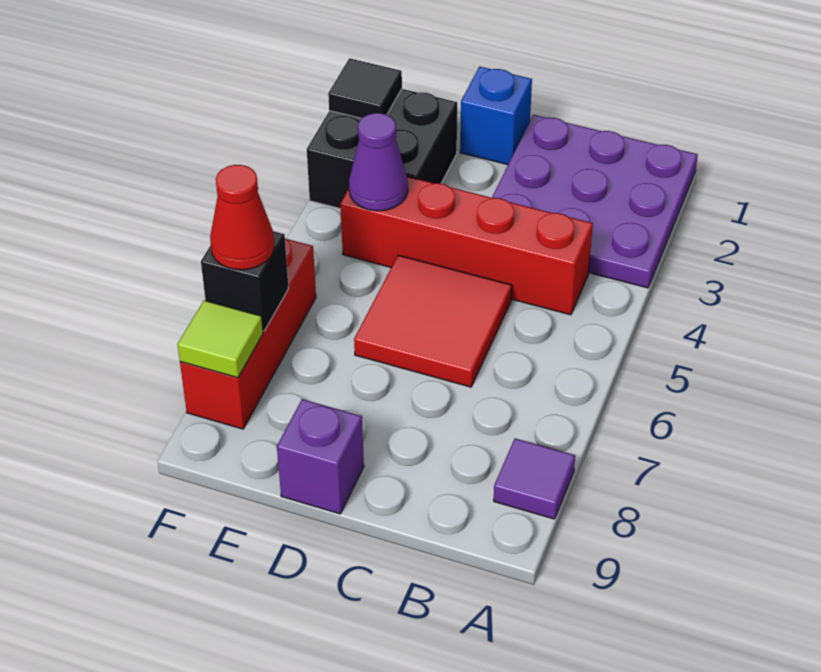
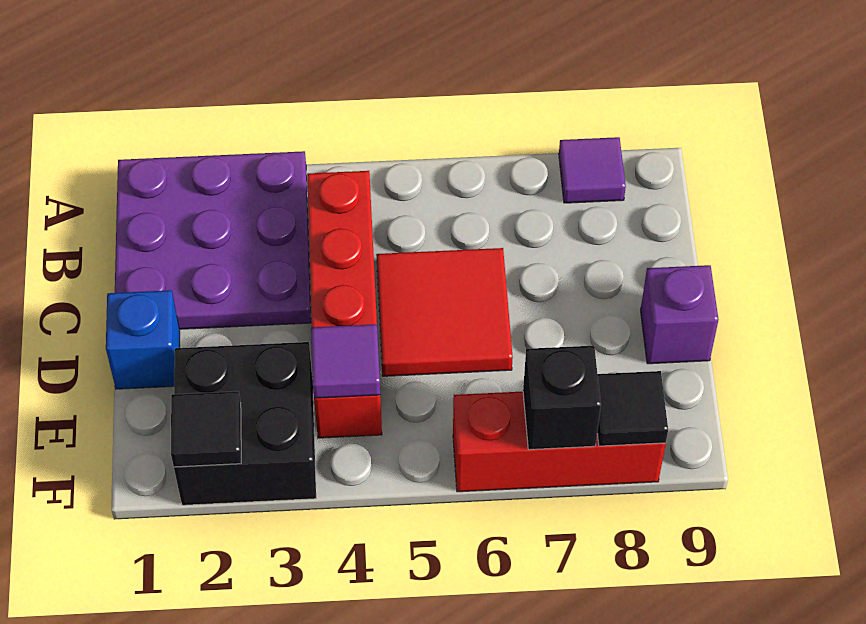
purple cone E4 level 2 -> purple tile E4 level 2
red cone F7 level 3 -> none
lime tile F8 level 2 -> black tile F8 level 2

